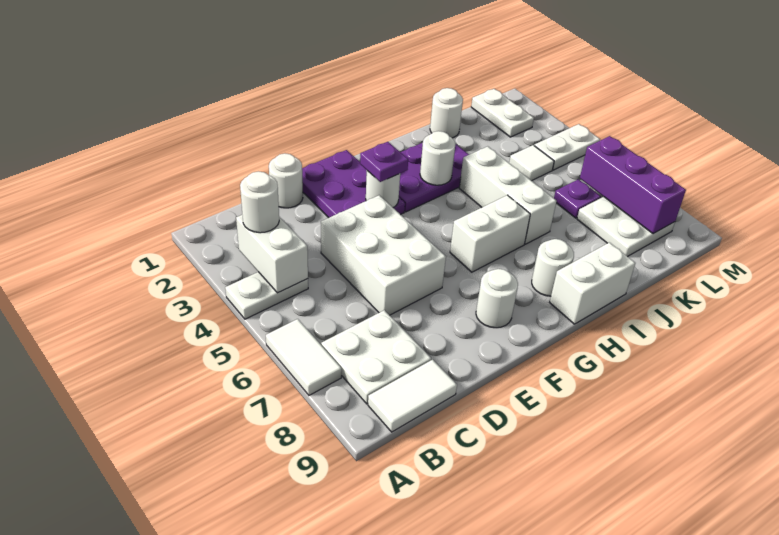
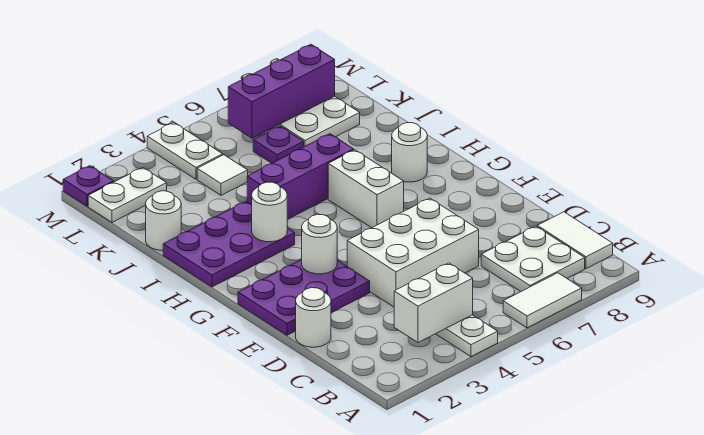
white round brick B3 level 3 -> none
purple plate F3 level 3 -> purple plate M1 level 1
white round brick F8 level 1 -> none
purple plate G2:I3 level 1 -> purple plate H1:I3 level 1
white brick H9:I9 level 1 -> none
white brick I4:I6 level 1 -> purple brick I4:I6 level 1

